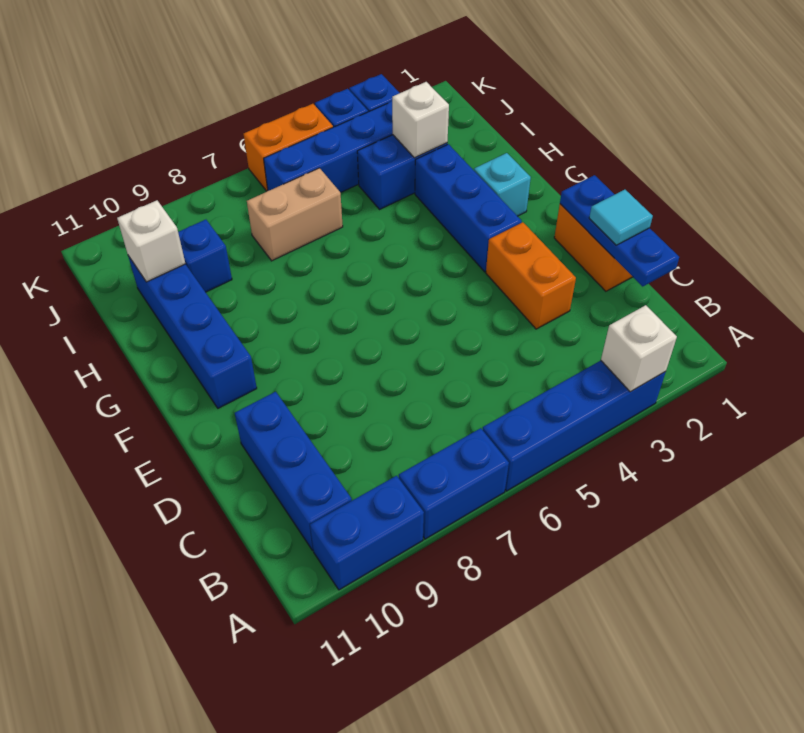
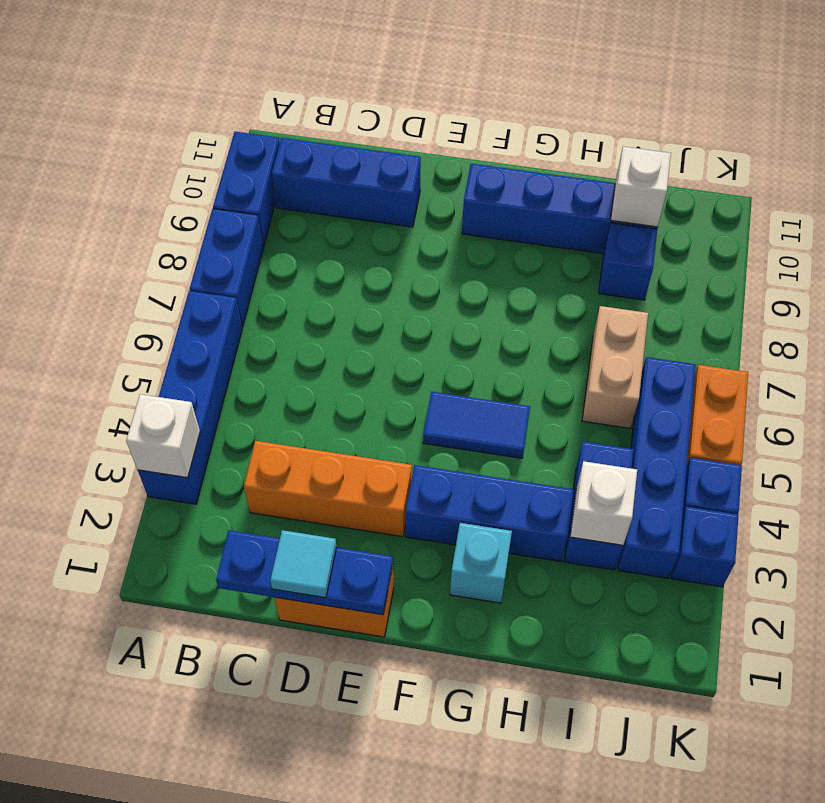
orange brick D3:E3 level 1 -> orange brick C3:E3 level 1
none -> blue tile F5:G5 level 1

